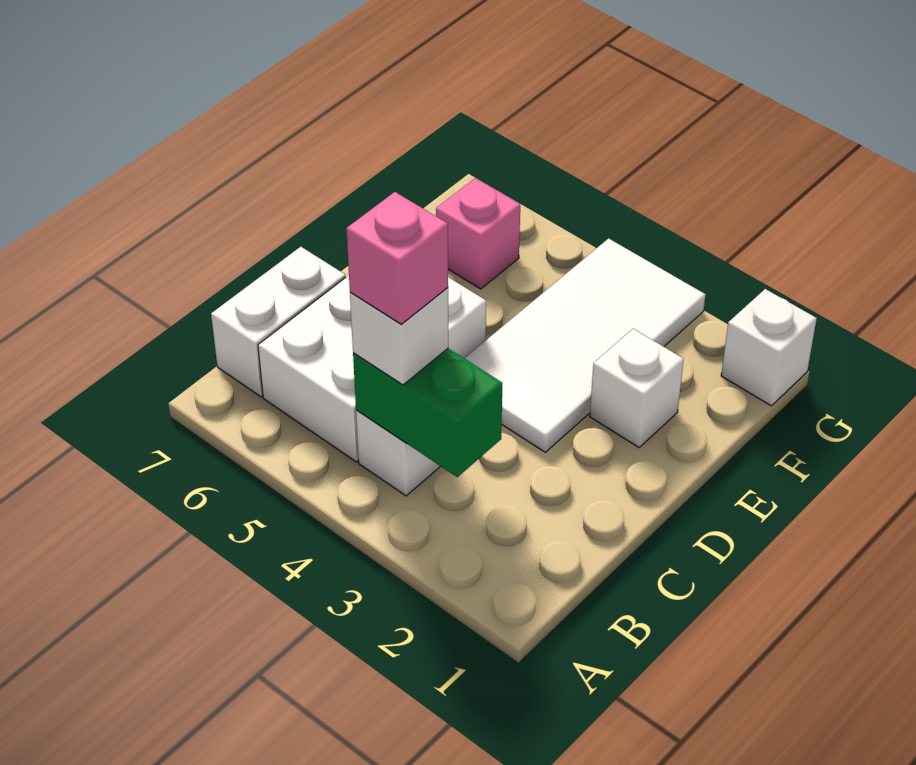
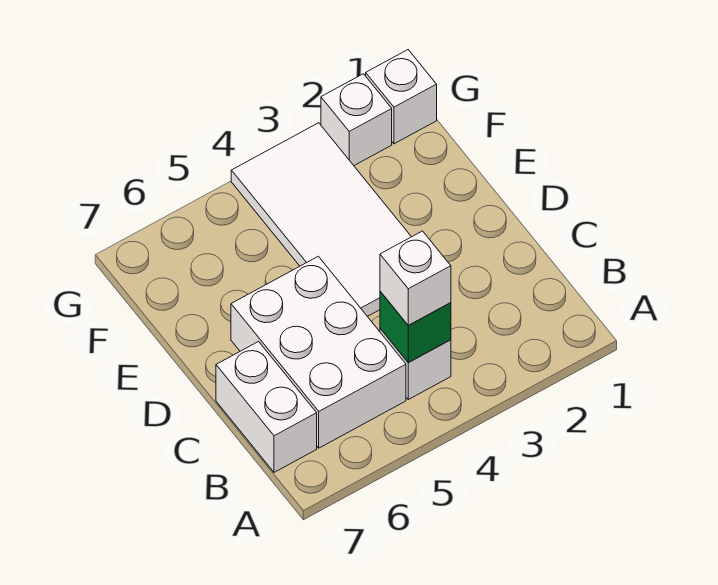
green brick B3:B4 level 2 -> green brick B4 level 2
pink brick B4 level 4 -> none
white brick E2 level 1 -> white brick G2 level 1
pink brick F6 level 1 -> none

